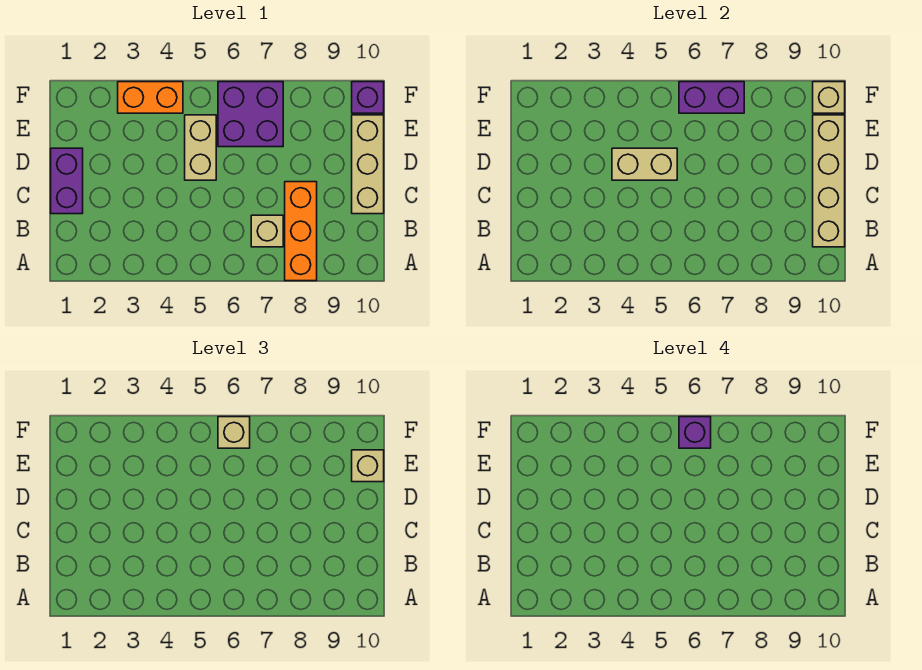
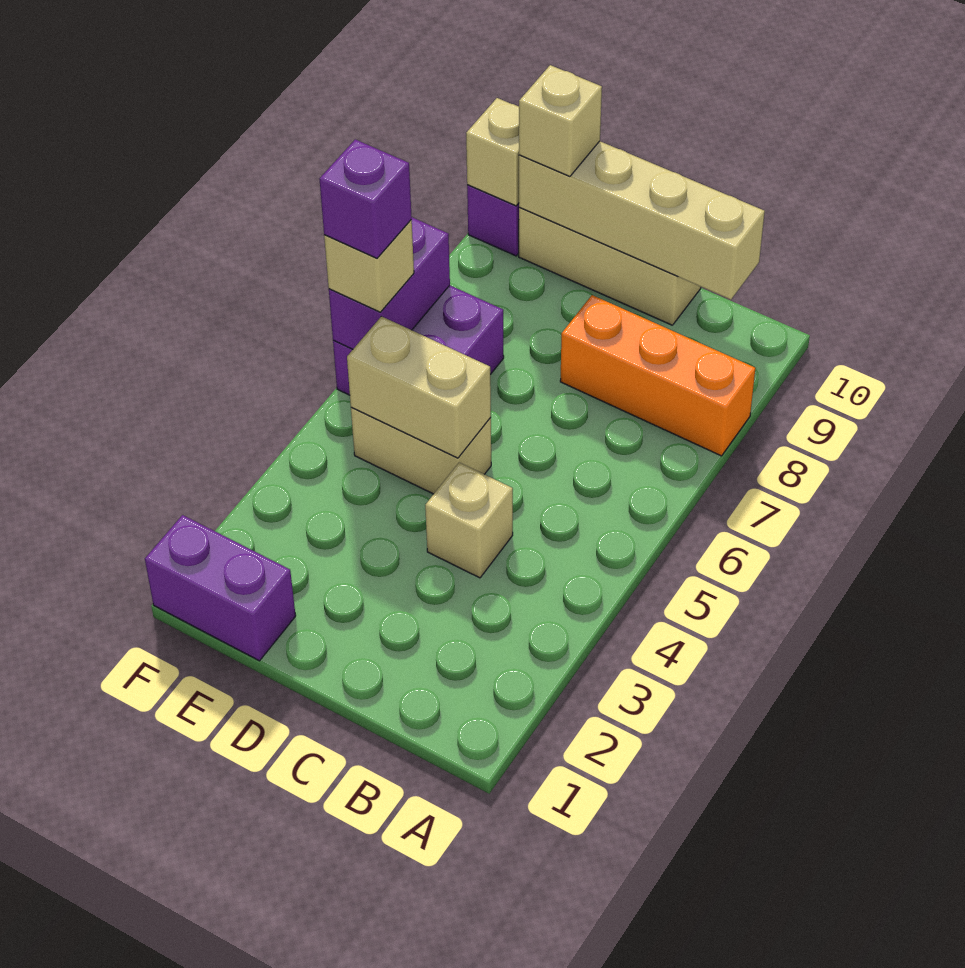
tan brick B7 level 1 -> tan brick C4 level 1
purple brick C1:D1 level 1 -> purple brick E1:F1 level 1
tan brick D4:D5 level 2 -> tan brick D5:E5 level 2
orange brick F3:F4 level 1 -> none

